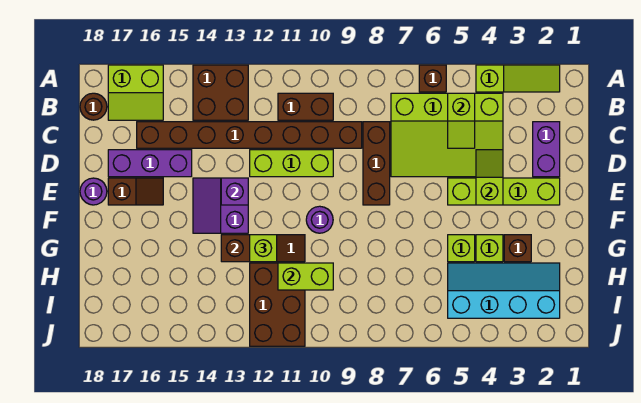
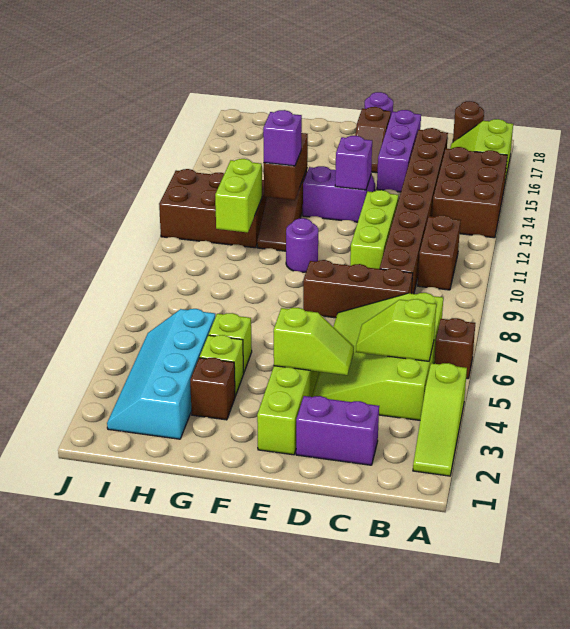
brown brick A13:B14 level 1 -> brown brick A13:B15 level 1
lime brick G12 level 3 -> purple brick G12 level 3
cyan slope H2:I5 level 1 top I -> cyan slope H2:I5 level 1 top H

